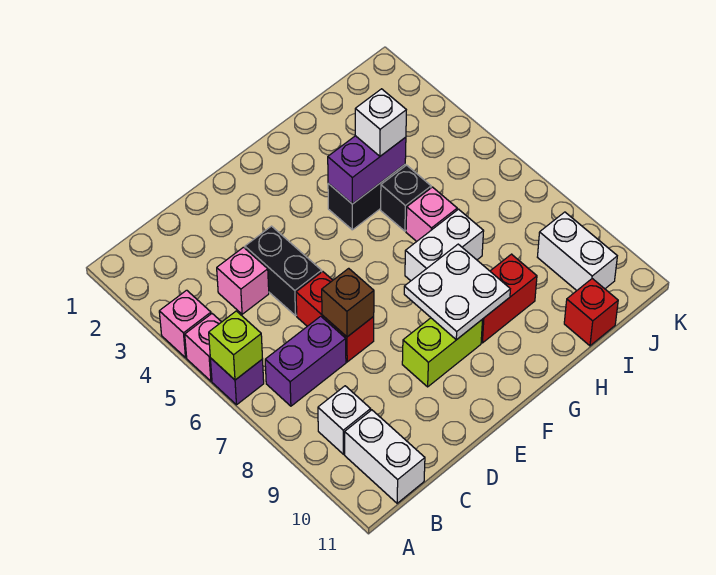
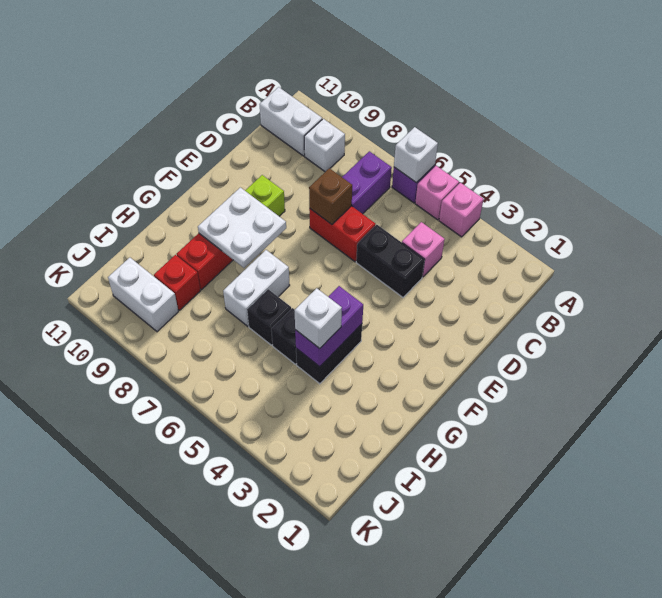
lime brick A6 level 2 -> white brick A6 level 2
pink brick H6 level 1 -> black brick H6 level 1
red brick I11 level 1 -> red brick I9 level 1

